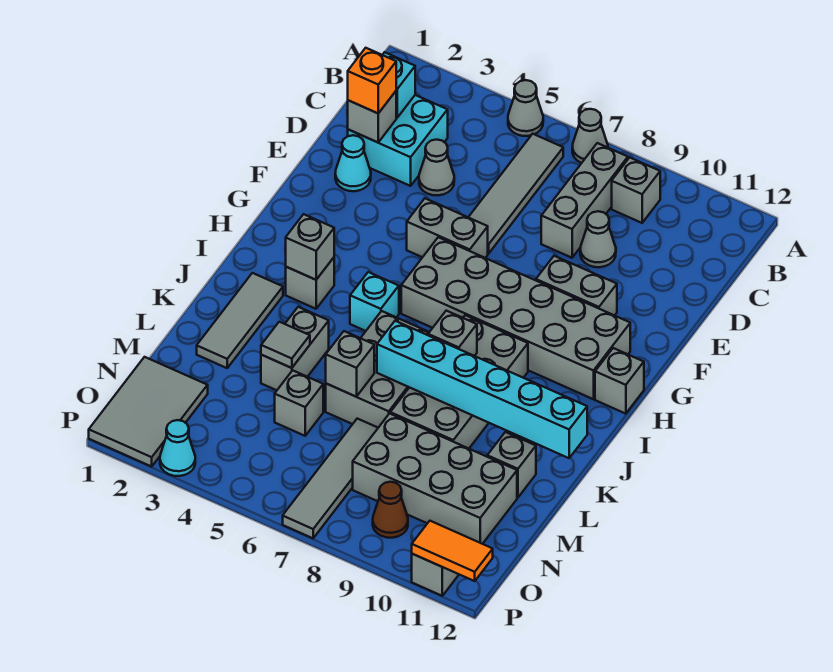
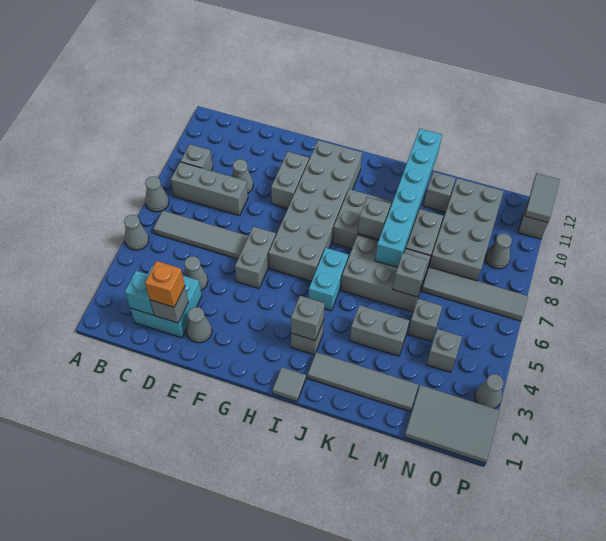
cyan cone E2 level 1 -> grey cone E2 level 1
grey brick H12 level 1 -> grey brick N4 level 1
cyan brick I5 level 1 -> cyan brick I5:I6 level 1
grey tile J2:L2 level 1 -> grey tile J2:M2 level 1
grey tile L4 level 2 -> grey tile I1 level 1
brown cone O9 level 1 -> grey cone O9 level 1
cyan cone P3 level 1 -> grey cone P3 level 1
orange tile P11:P12 level 2 -> grey tile P11:P12 level 2

